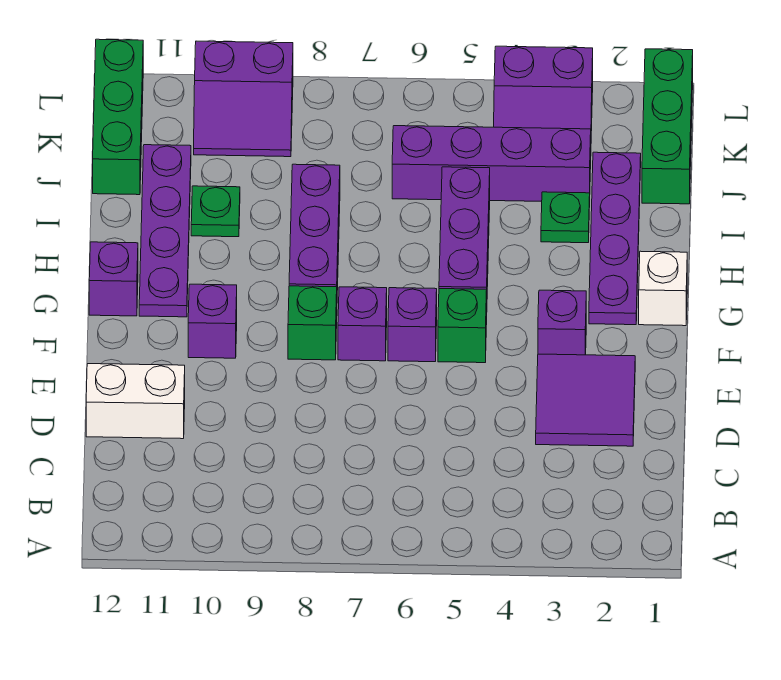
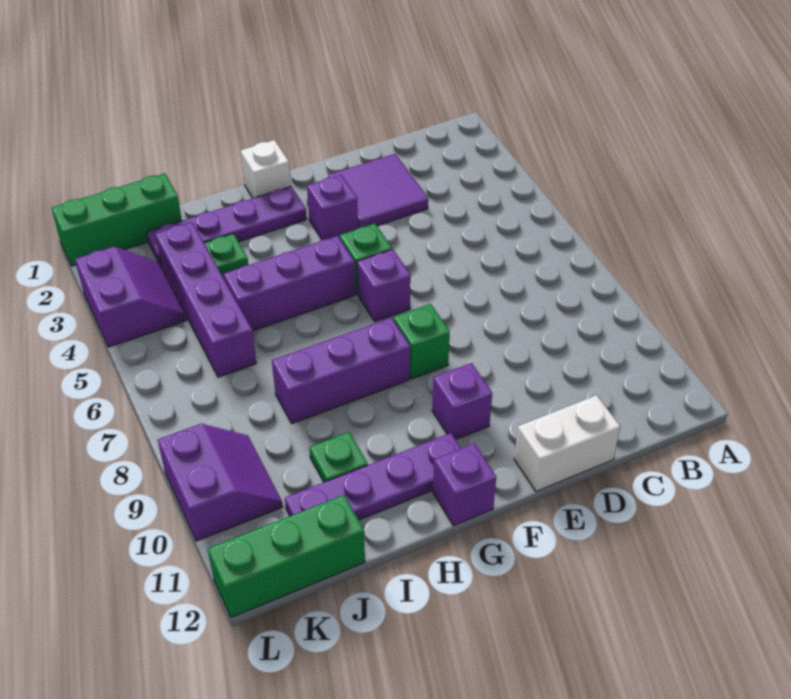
white brick D11:D12 level 1 -> white brick D12:E12 level 1
purple brick F7 level 1 -> none

